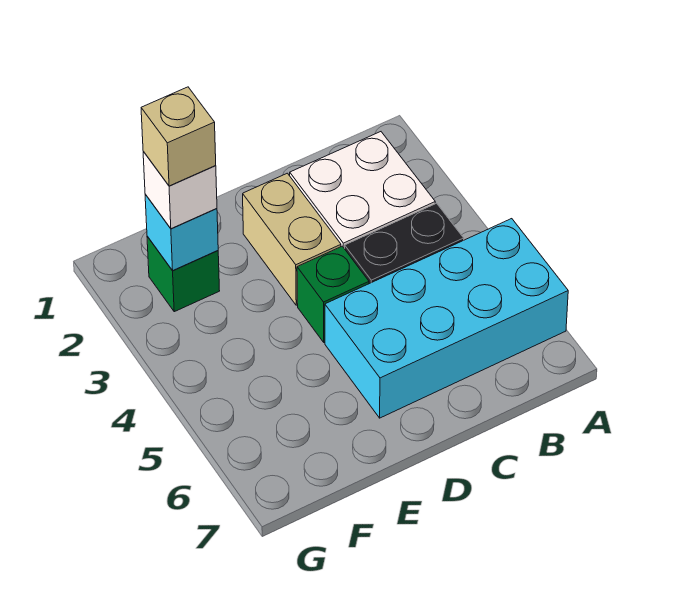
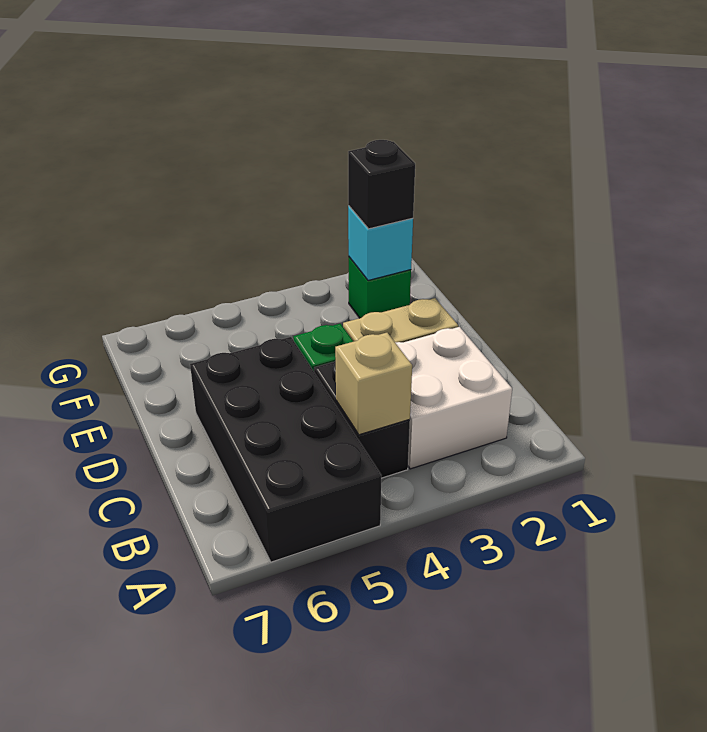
cyan brick A5:D6 level 1 -> black brick A5:D6 level 1
white brick F2 level 3 -> black brick F2 level 3
tan brick F2 level 4 -> tan brick B4 level 2

